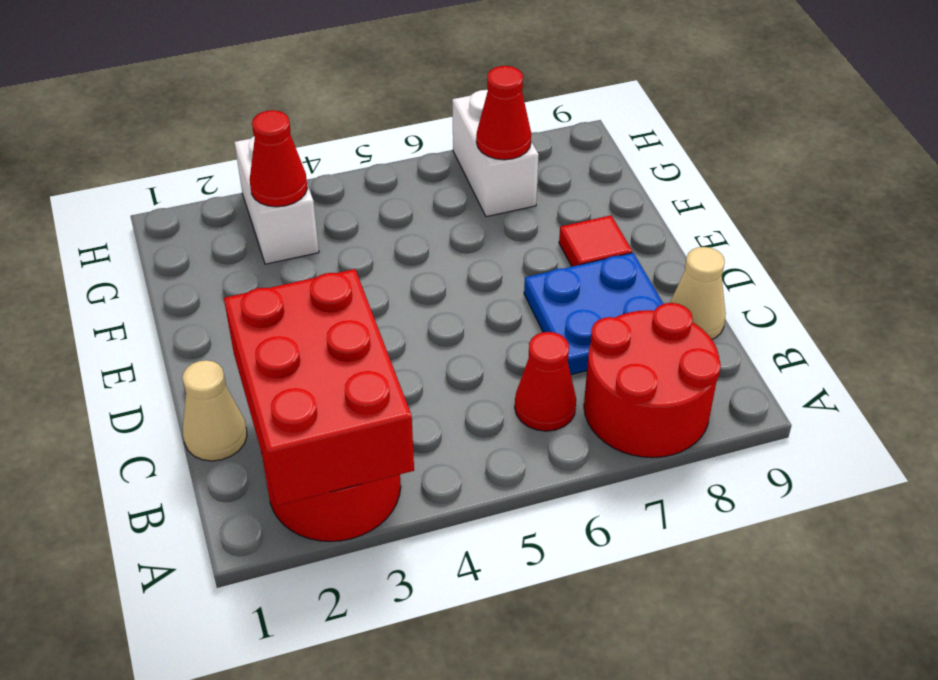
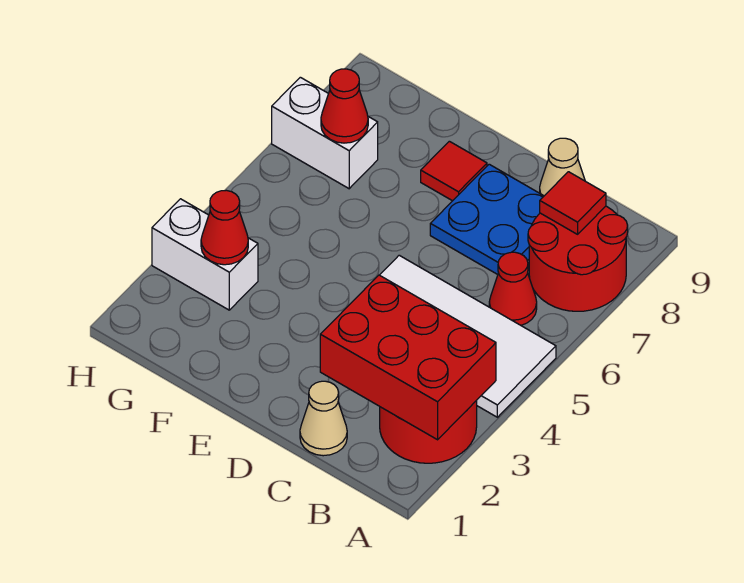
none -> white tile A4:D5 level 1
none -> red tile B8 level 2

